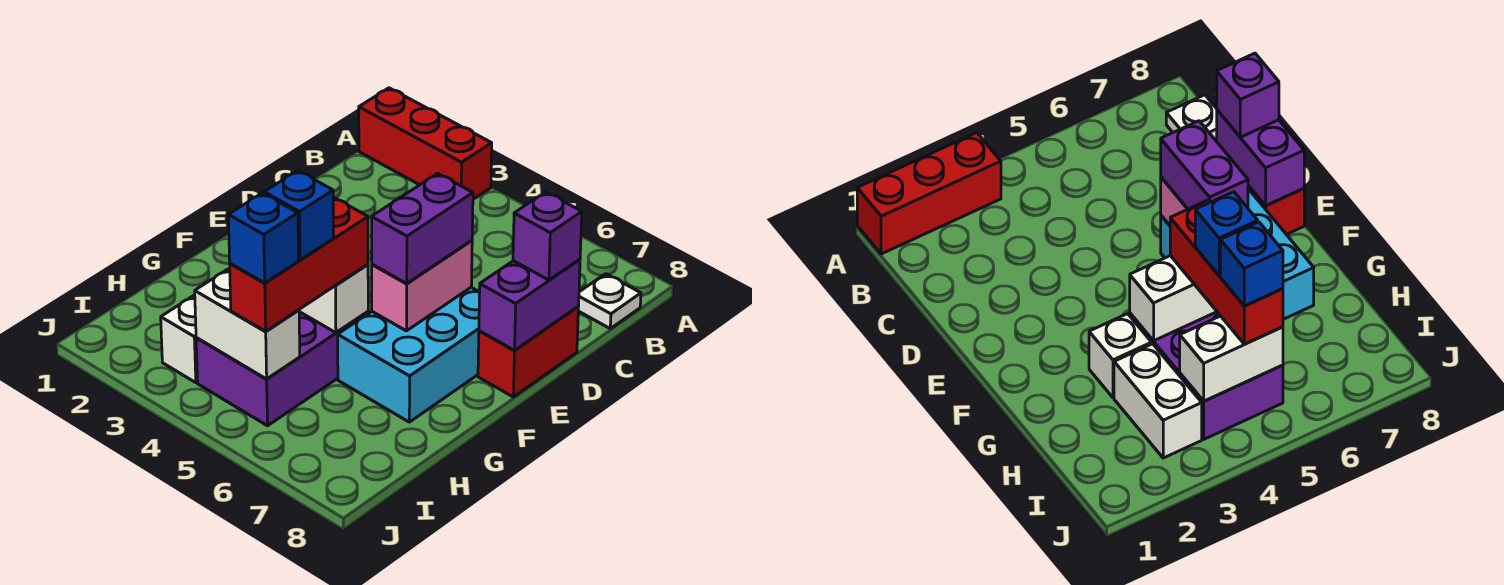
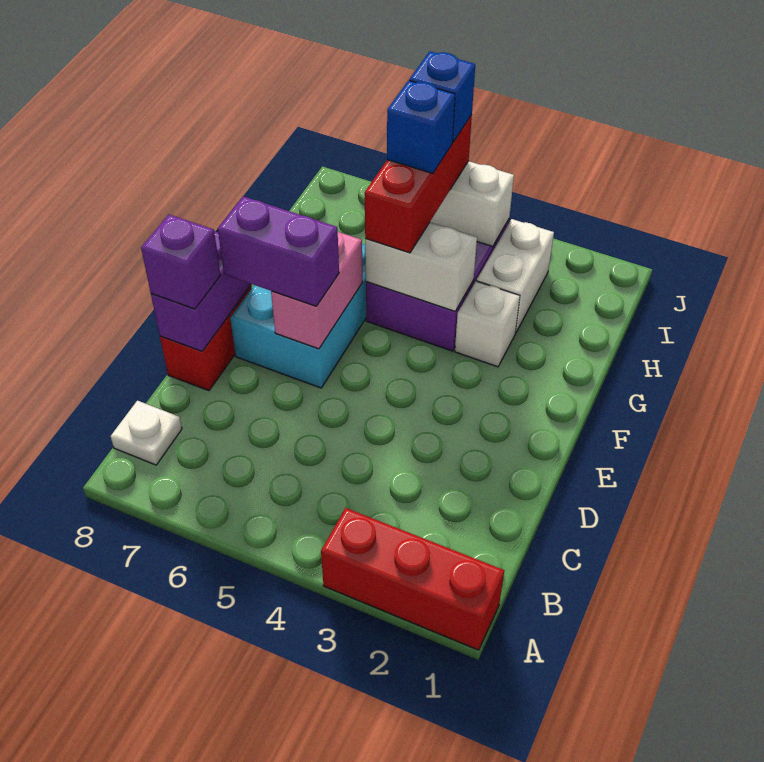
purple brick E6:F6 level 3 -> purple brick E6:E7 level 3

